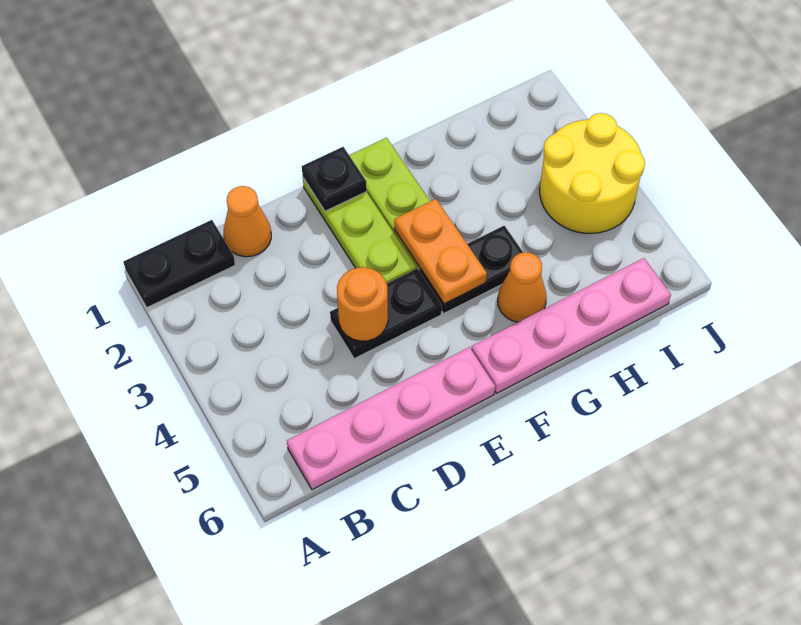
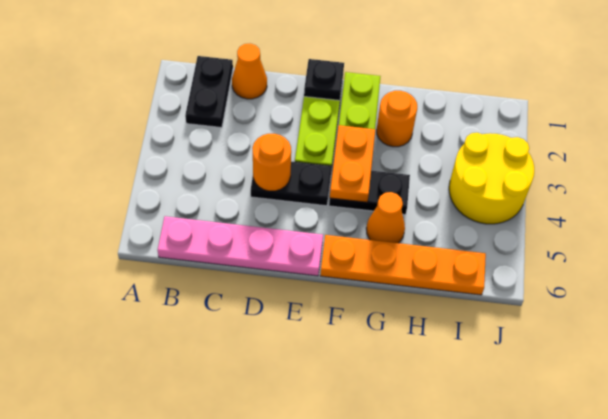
black plate A1:B1 level 1 -> black plate B1:B2 level 1
pink plate F6:I6 level 1 -> orange plate F6:I6 level 1
none -> orange round brick G2 level 1

